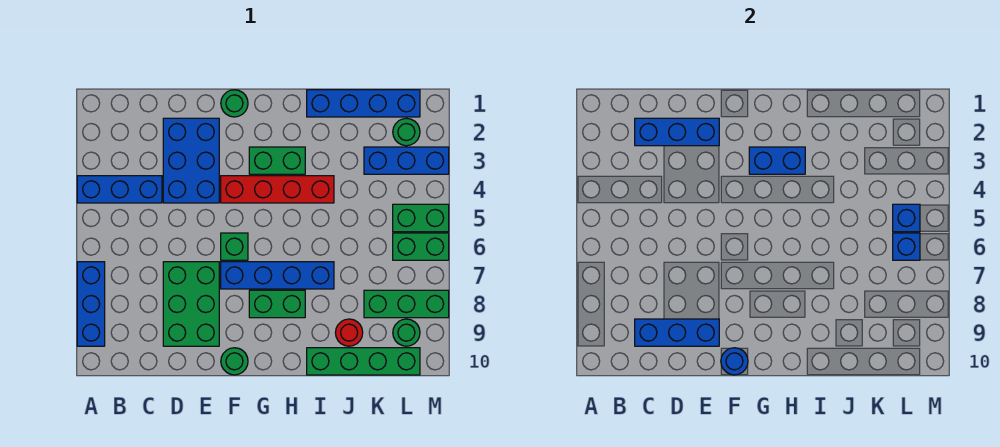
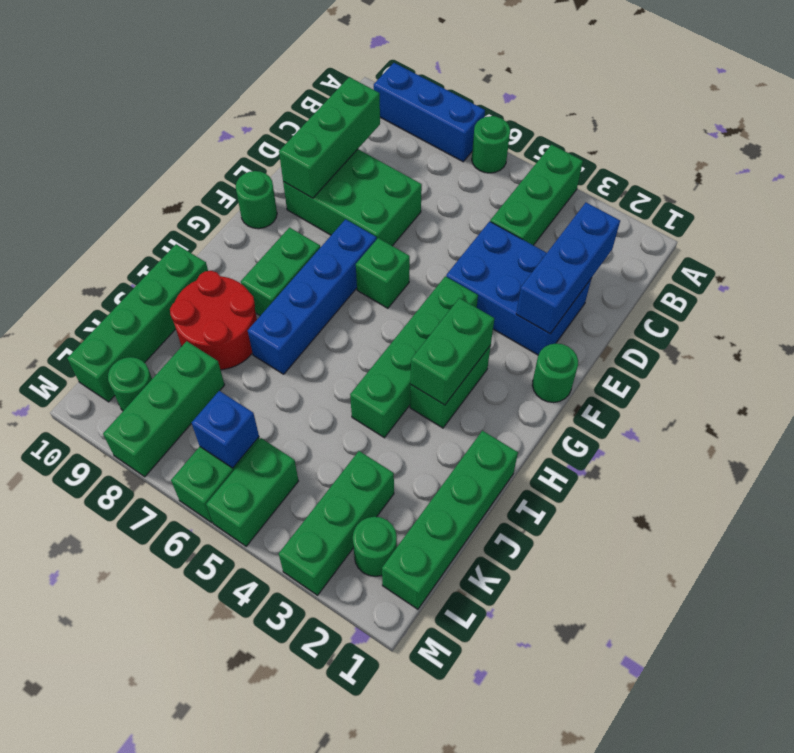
blue brick A4:C4 level 1 -> green brick A4:C4 level 1
none -> green round brick A6 level 1
blue brick C9:E9 level 2 -> green brick C9:E9 level 2
red brick F4:I4 level 1 -> green brick F4:I4 level 1
blue round brick F10 level 2 -> none
blue brick G3:H3 level 2 -> green brick G3:H3 level 2
blue brick I1:L1 level 1 -> green brick I1:L1 level 1
red round brick J9 level 1 -> red round brick I8:J9 level 1
blue brick K3:M3 level 1 -> green brick K3:M3 level 1
blue brick L5 level 2 -> none

